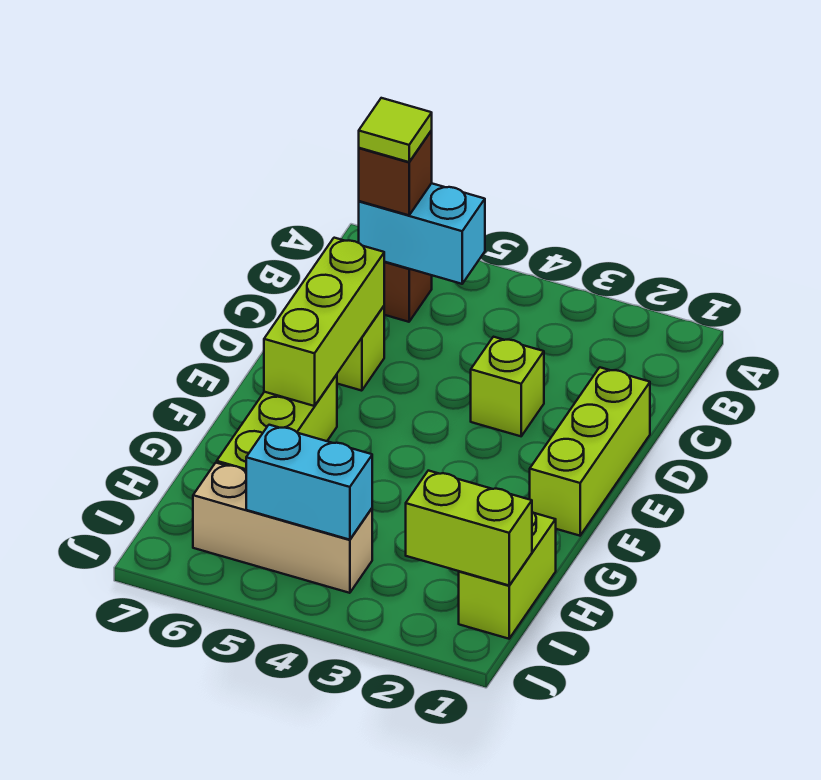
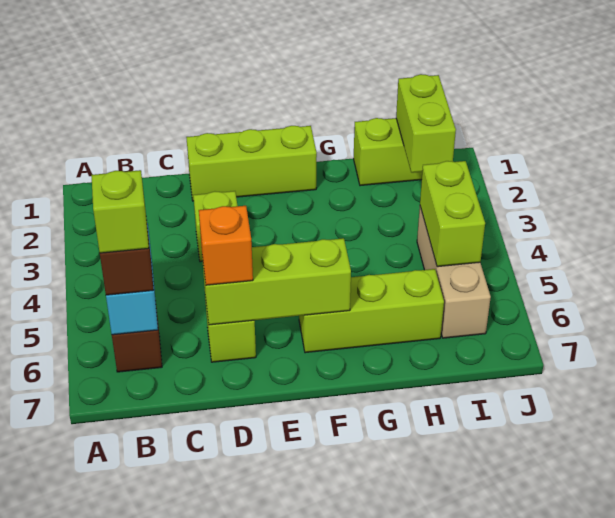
lime tile B6 level 4 -> lime brick B6 level 4
none -> orange brick D6 level 3
cyan brick I4:I5 level 2 -> lime brick I4:I5 level 2

